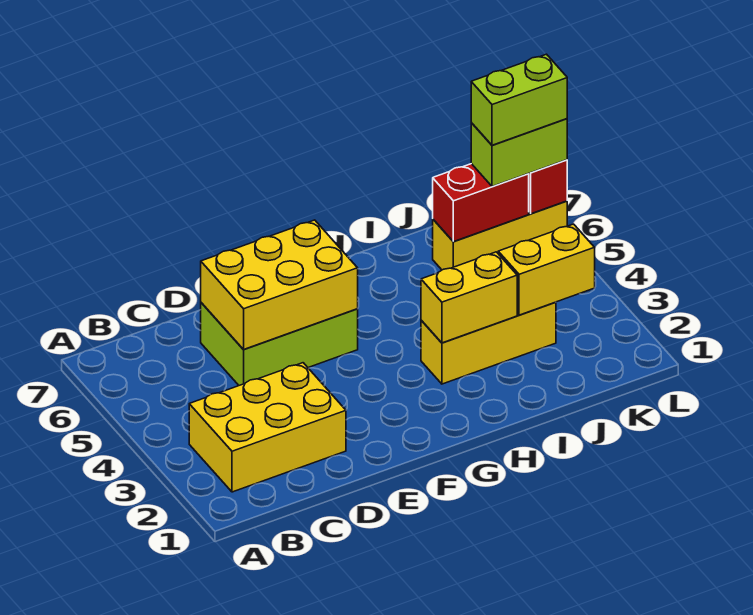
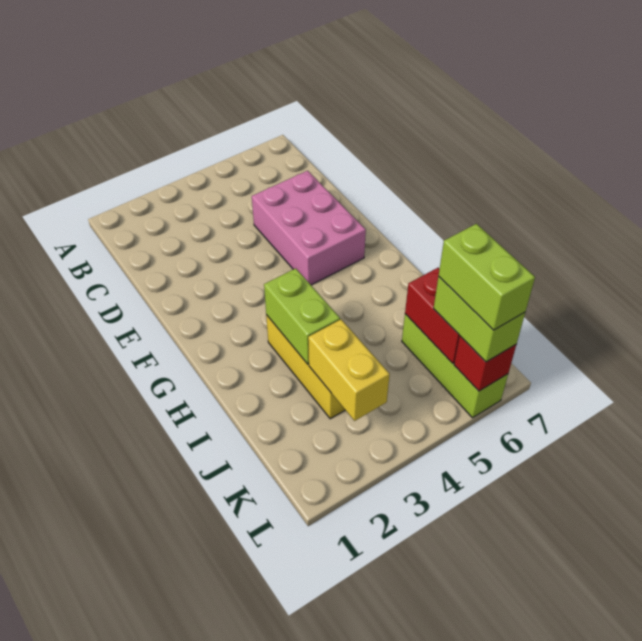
yellow brick B2:D3 level 1 -> none
lime brick D5:F6 level 1 -> pink brick D5:F6 level 1
yellow brick D5:F6 level 2 -> none
yellow brick H3:I3 level 2 -> lime brick H3:I3 level 2
yellow brick J6:L6 level 1 -> lime brick J6:L6 level 1

